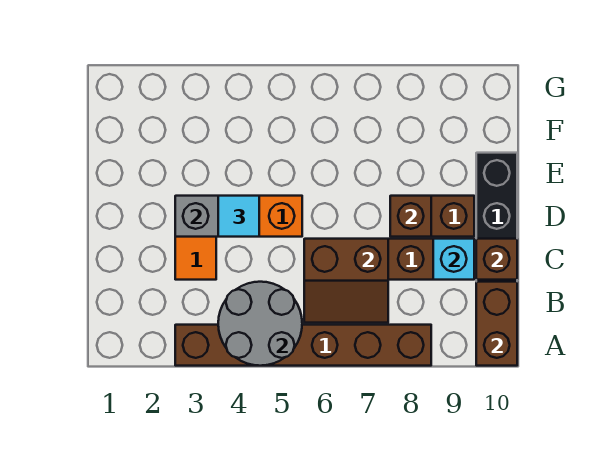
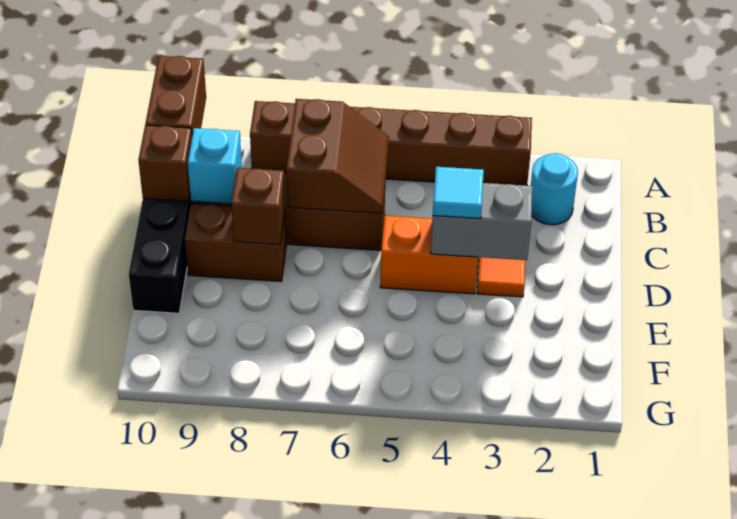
grey round brick A4:B5 level 2 -> none
none -> cyan round brick B2 level 1
brown slope B6:C7 level 2 top C -> brown slope B6:C7 level 2 top 7

